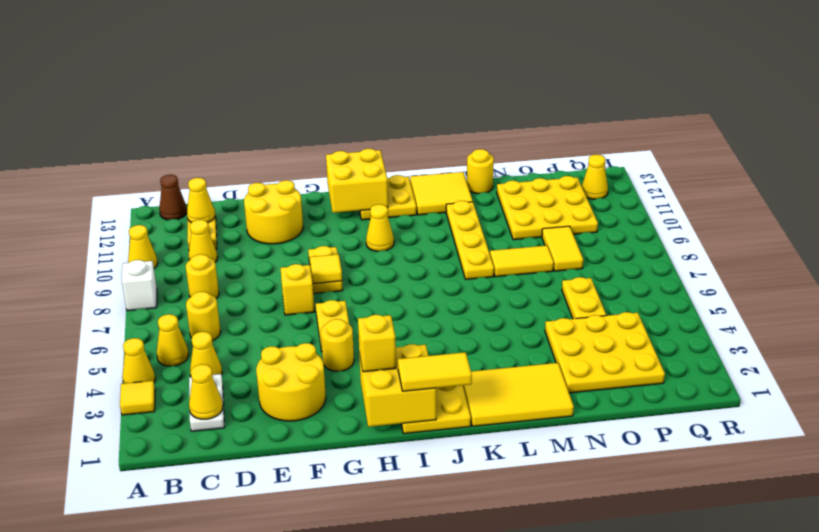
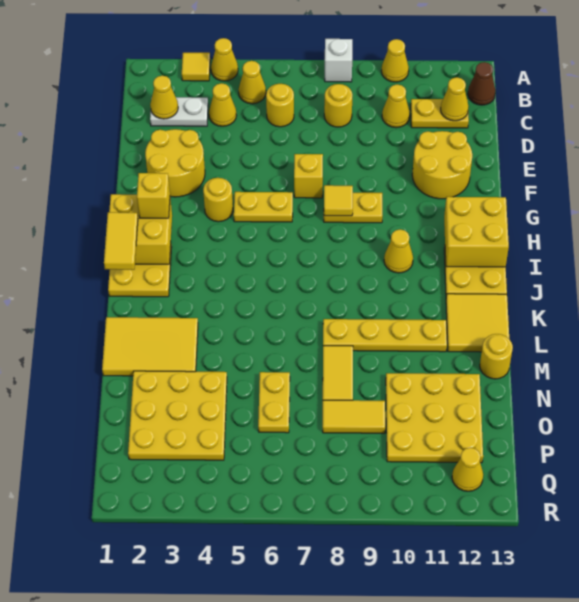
yellow tile K1:M2 level 1 -> yellow tile L1:M3 level 1
yellow plate O5:O6 level 1 -> yellow plate N6:O6 level 1

